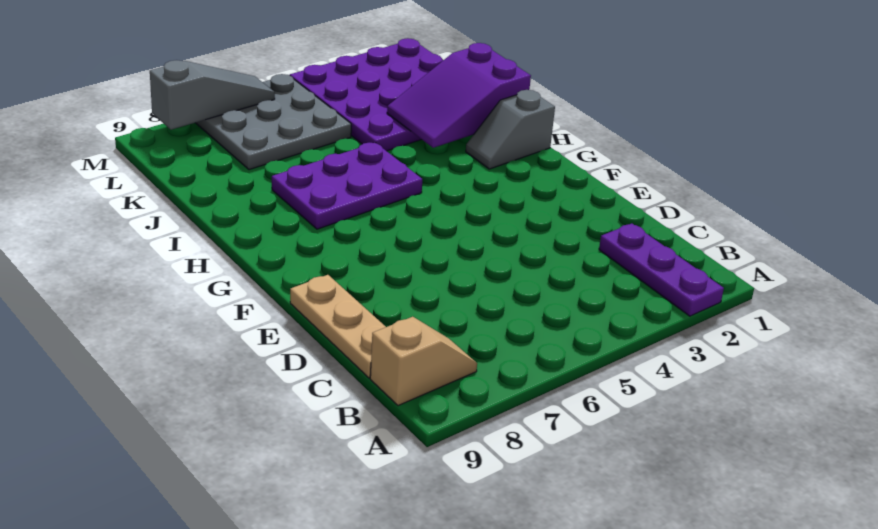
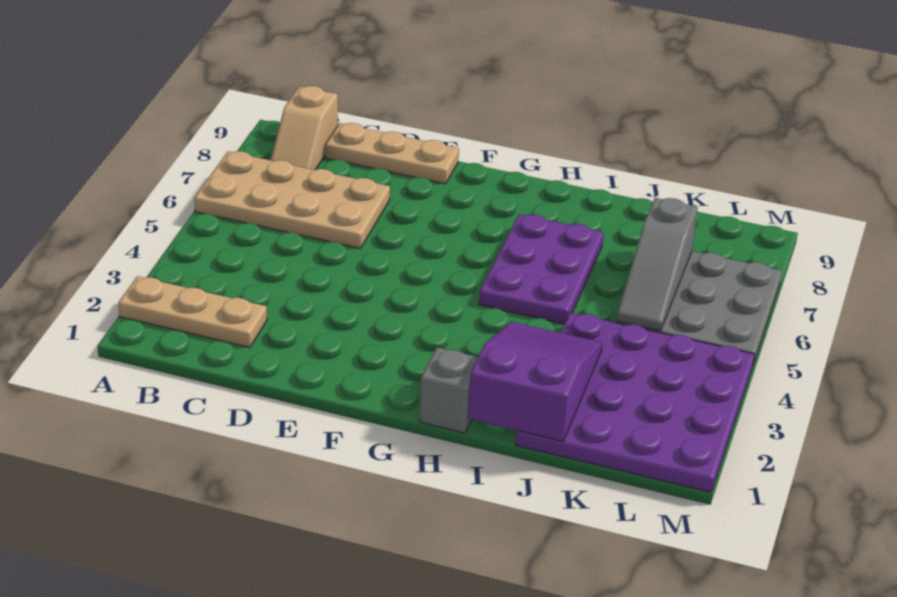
purple plate A2:C2 level 1 -> tan plate A2:C2 level 1
none -> tan plate A6:D7 level 1
grey slope M6:M8 level 2 top 8 -> grey slope K5:K7 level 2 top 7

